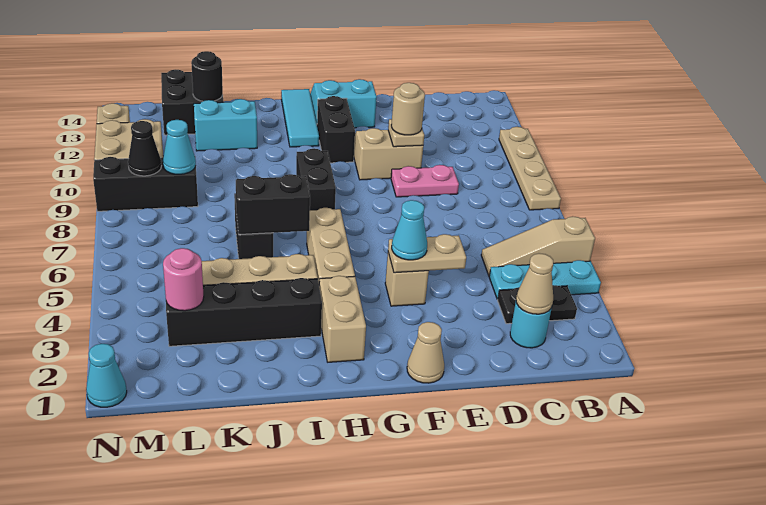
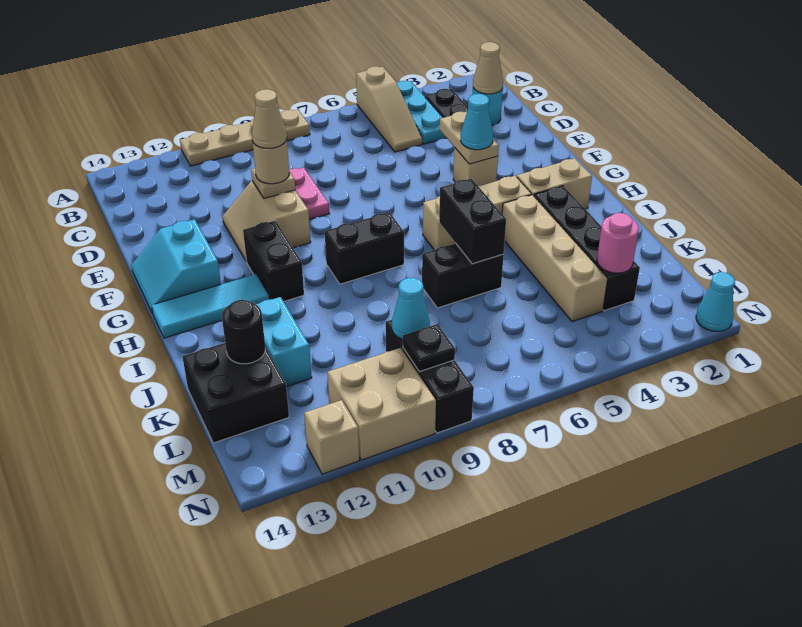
tan cone F1 level 1 -> tan cone E10 level 4
black brick G11:G12 level 1 -> black brick G11:H11 level 1
black cone M9 level 2 -> black plate M9 level 2

